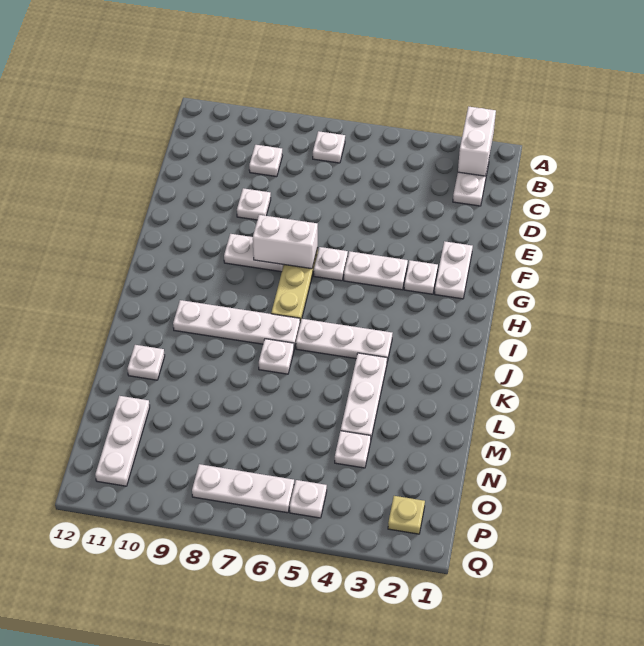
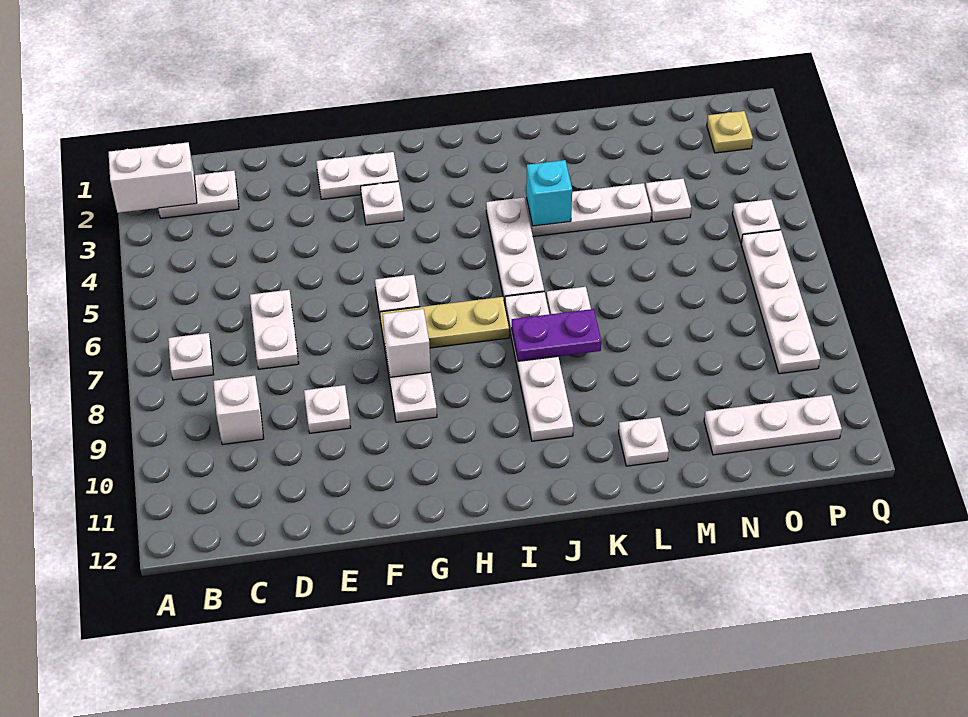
white plate C9 level 1 -> white brick C9 level 1
white plate G4:G5 level 1 -> white plate D6:D7 level 1
white brick G7:G8 level 2 -> white brick G8 level 2
none -> purple plate J8:K8 level 2
none -> cyan brick K4 level 2
white plate P6:P8 level 1 -> white plate P6:P9 level 1

